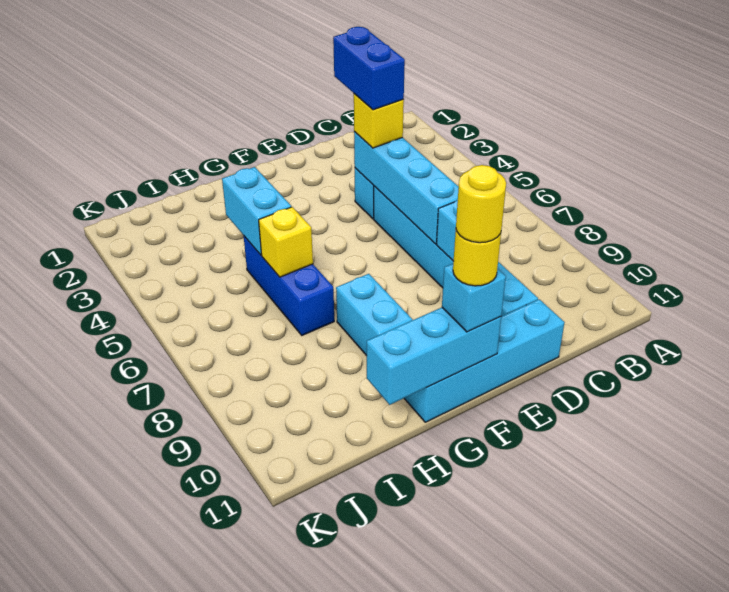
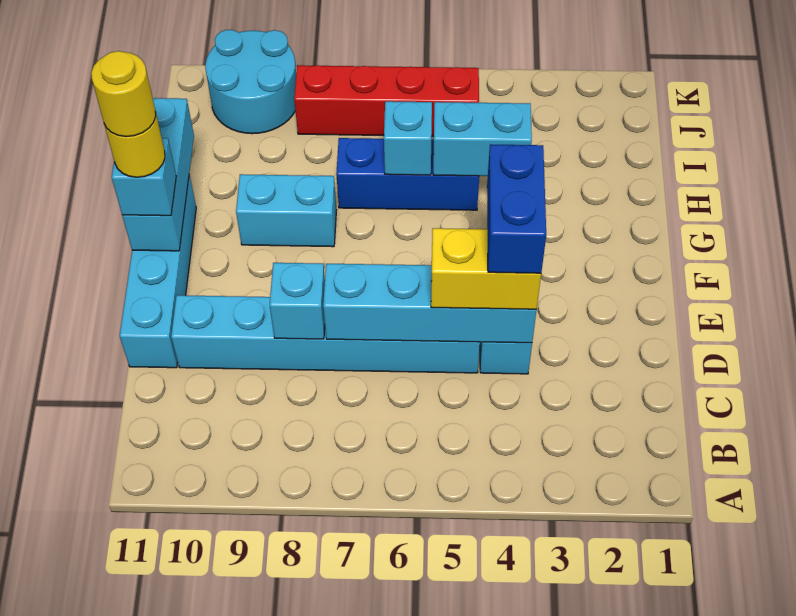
blue brick D3:D4 level 4 -> blue brick D4:E4 level 4
yellow brick D4 level 3 -> yellow brick D4:D5 level 3
yellow brick H6 level 2 -> cyan brick H6 level 2
none -> red brick J5:J8 level 1
none -> cyan round brick J9:K10 level 1

